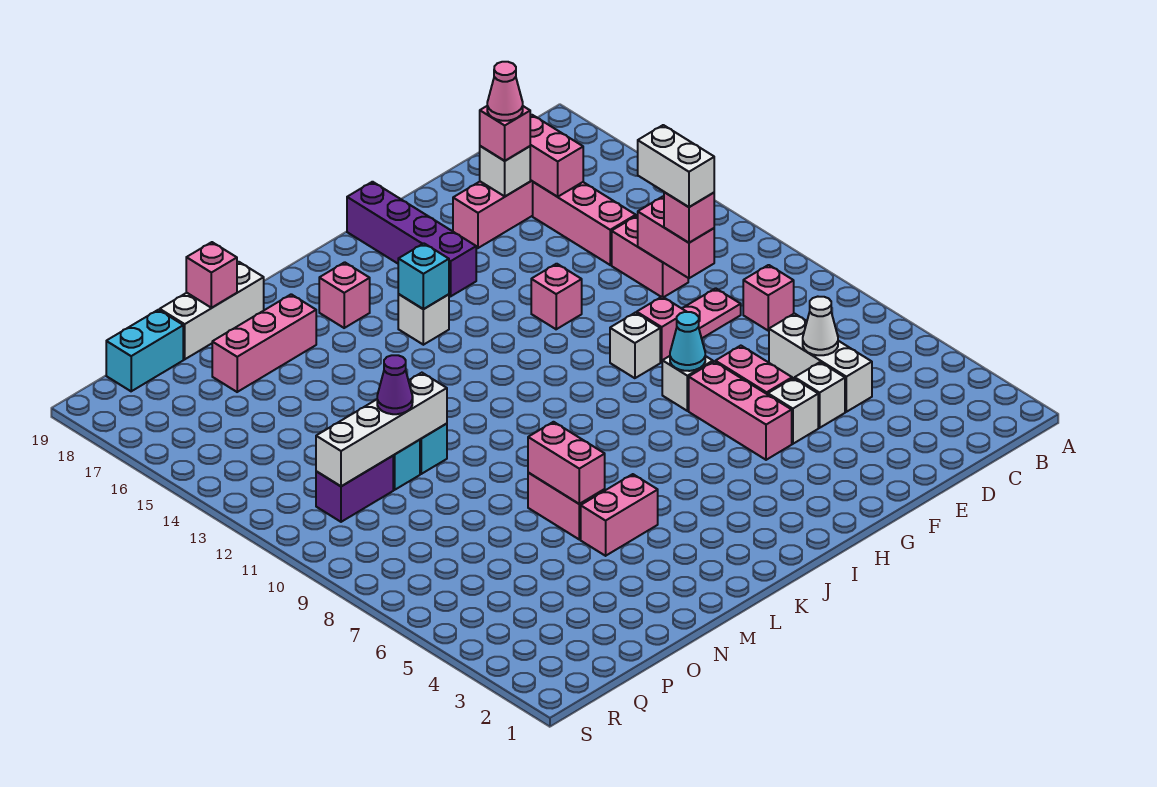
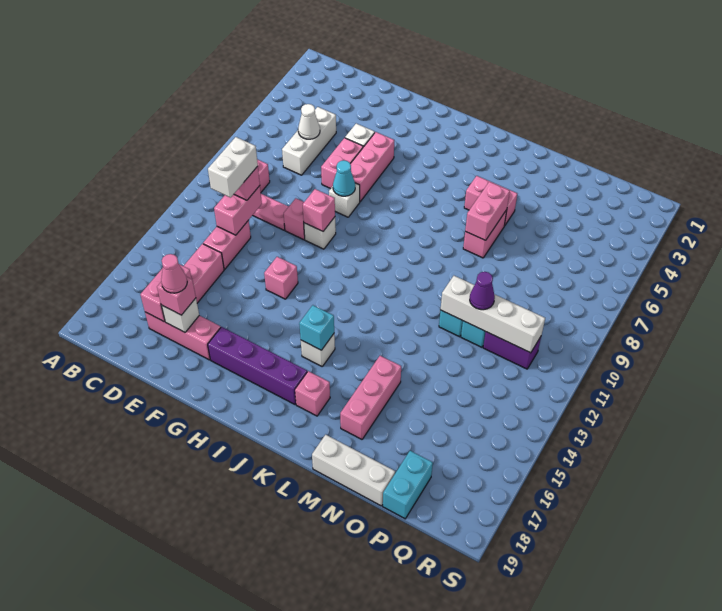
white brick E5 level 1 -> none
purple brick H16:H19 level 1 -> purple brick G17:J17 level 1
pink brick M17:O17 level 1 -> pink brick M15:M17 level 1
pink brick N19 level 2 -> pink brick G10 level 2
cyan brick P19:Q19 level 1 -> cyan brick P18:P19 level 1

